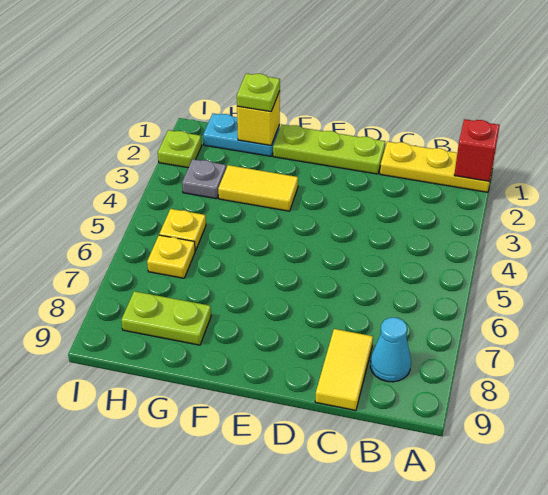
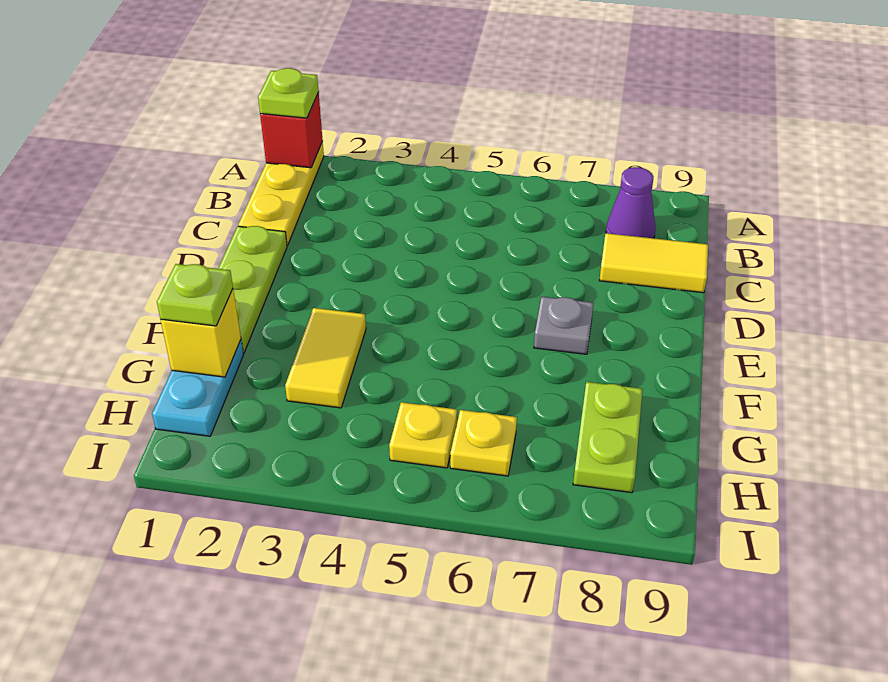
cyan cone B8 level 1 -> purple cone B8 level 1
grey plate H3 level 1 -> grey plate E7 level 1
lime plate I2 level 1 -> lime plate A1 level 3

